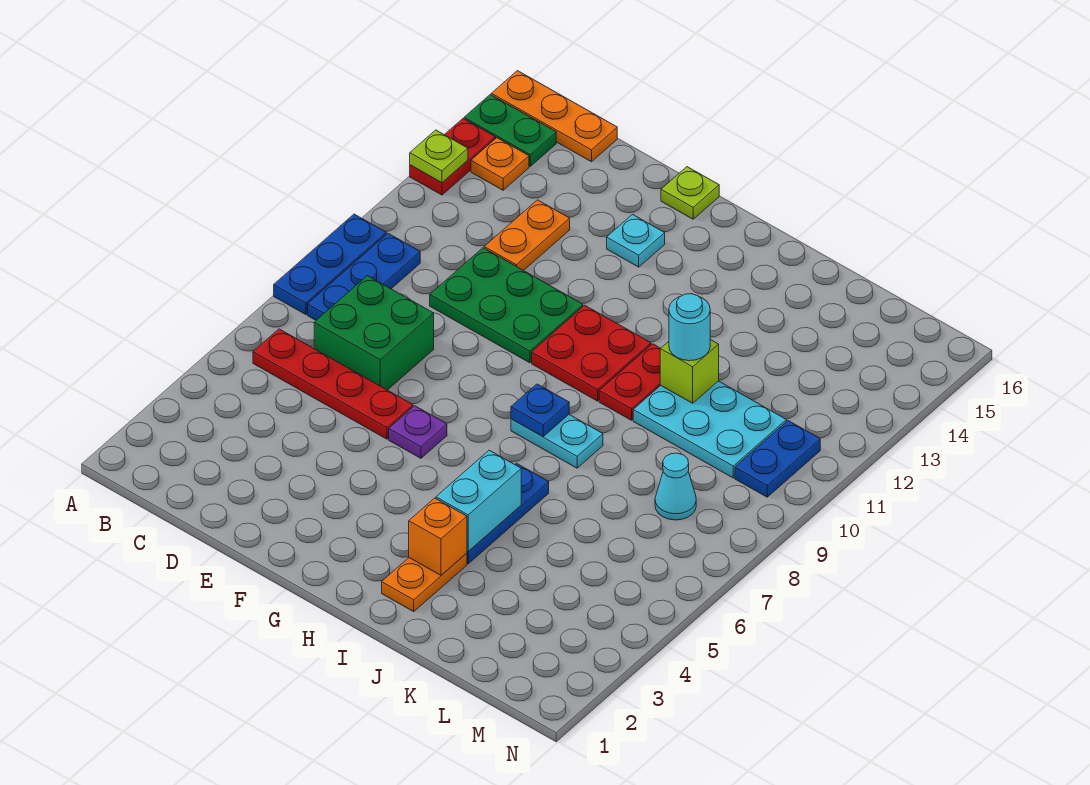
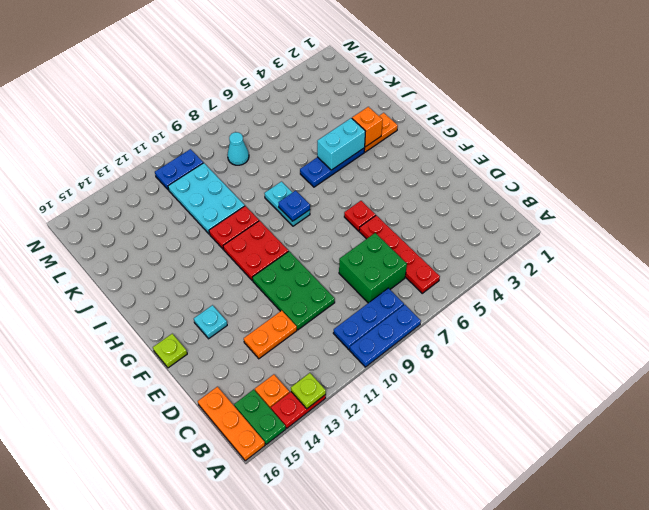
purple plate F6 level 1 -> red plate F6 level 1
lime brick J11 level 2 -> none
cyan round brick J11 level 3 -> none

